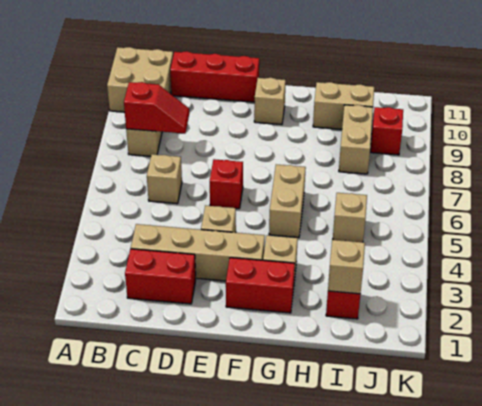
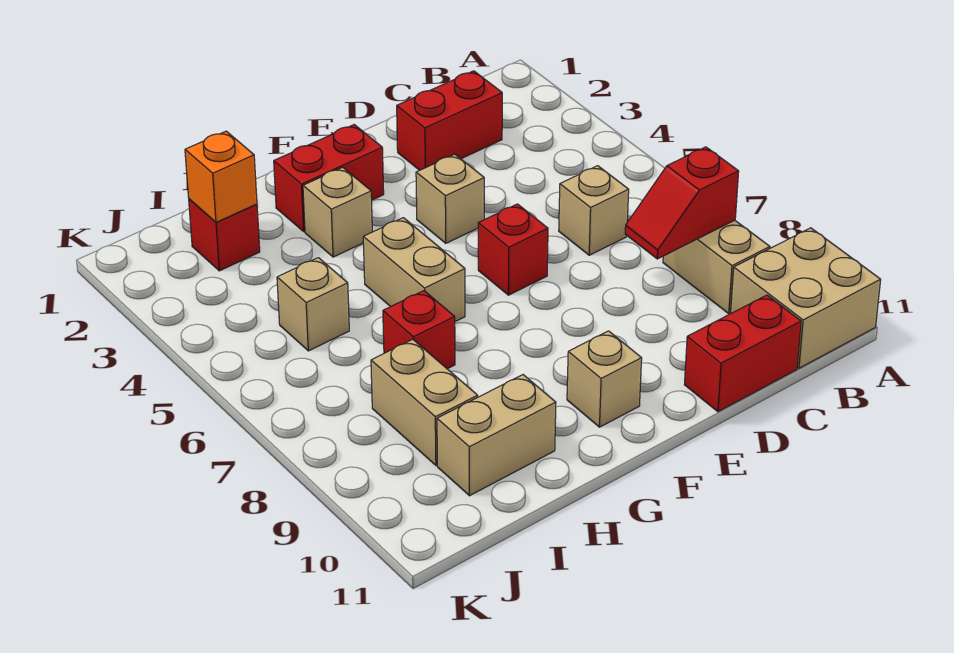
tan brick C3:F3 level 1 -> none
red brick C11:E11 level 1 -> red brick C11:D11 level 1
tan brick I2 level 2 -> orange brick I2 level 2
red brick J9 level 1 -> red brick H7 level 1

